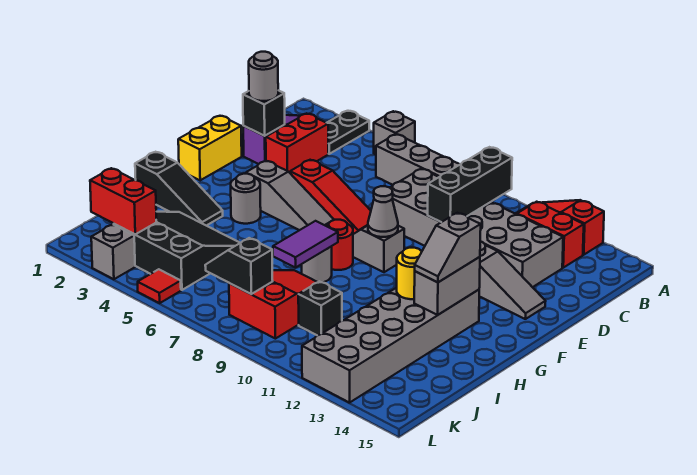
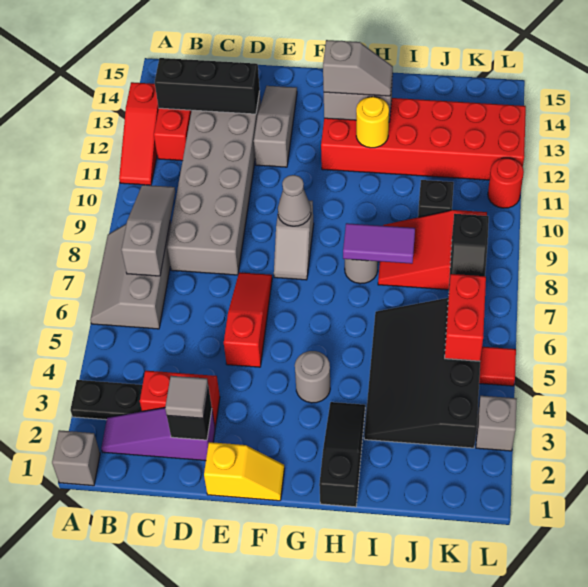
grey brick A5 level 1 -> grey brick A1 level 1
black brick B10:D10 level 2 -> black brick B13:D13 level 2
grey round brick D2 level 3 -> grey tile D2 level 3
yellow brick E1:F1 level 1 -> yellow slope E1:F1 level 1 top E
grey slope F4:F6 level 1 top 4 -> grey slope B7:B9 level 2 top 7
red round brick G8 level 1 -> red round brick L11 level 1
grey brick G12:L13 level 1 -> red brick G12:L13 level 1
black slope I3:K5 level 1 top K -> black slope I3:K6 level 1 top K
red brick K2:K3 level 2 -> red brick K5:K6 level 2

